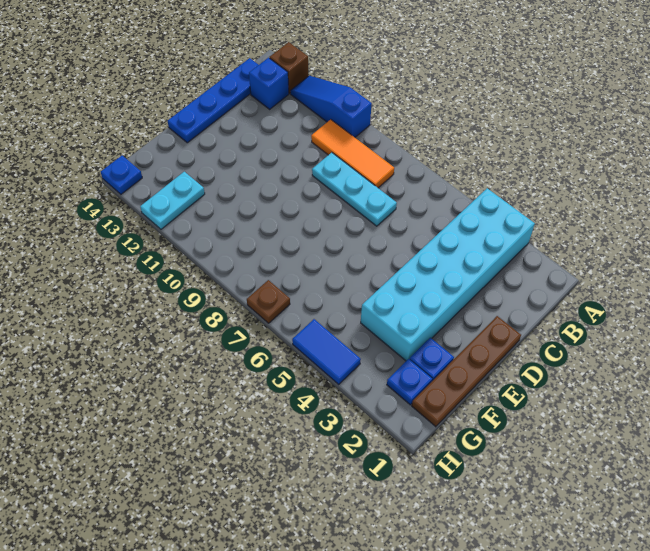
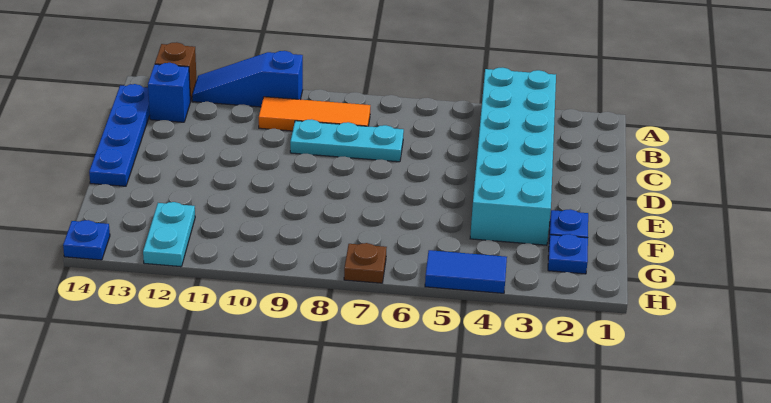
brown plate D1:G1 level 1 -> none

